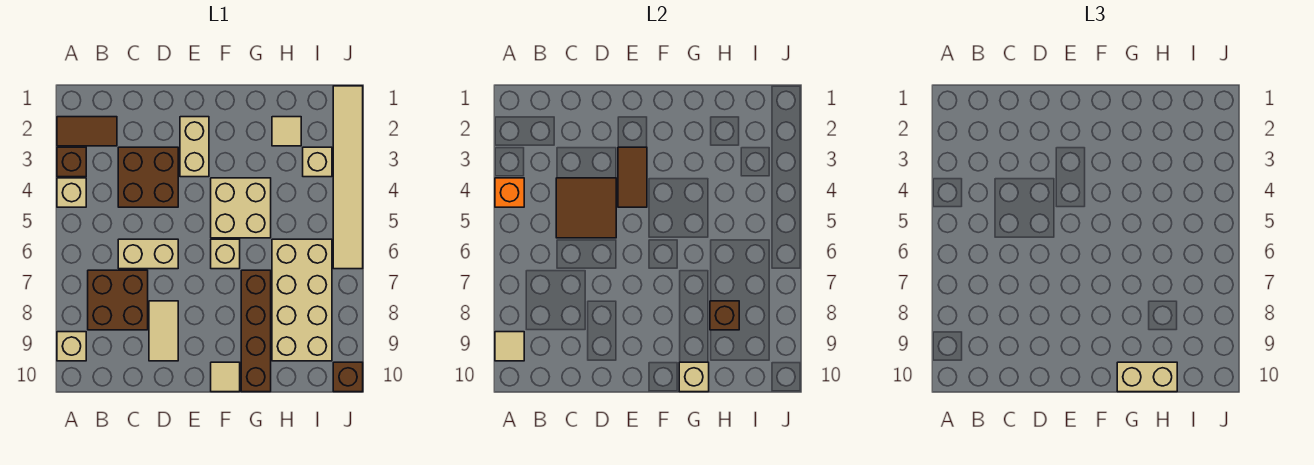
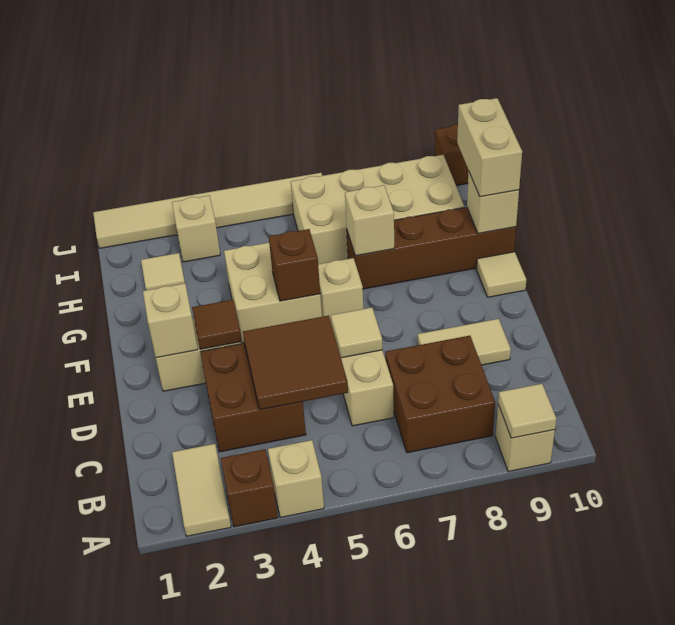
brown tile A2:B2 level 1 -> tan tile A2:B2 level 1
orange brick A4 level 2 -> none
none -> tan tile D6 level 2
none -> tan brick E2 level 2
brown tile E3:E4 level 2 -> brown tile E3 level 2
none -> tan brick G7 level 2
brown brick H8 level 2 -> brown brick F5 level 2

